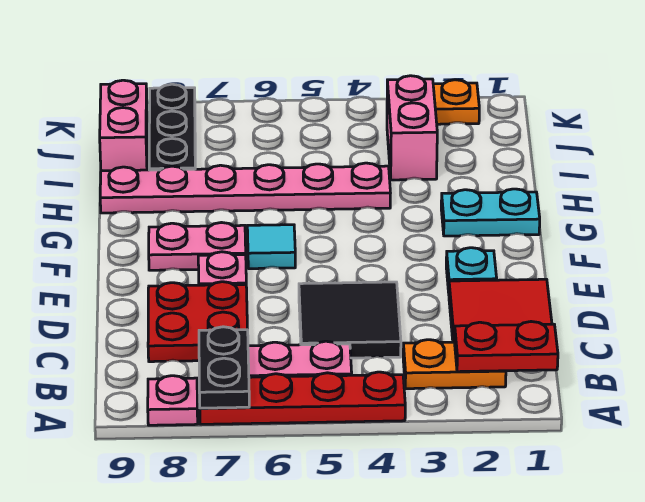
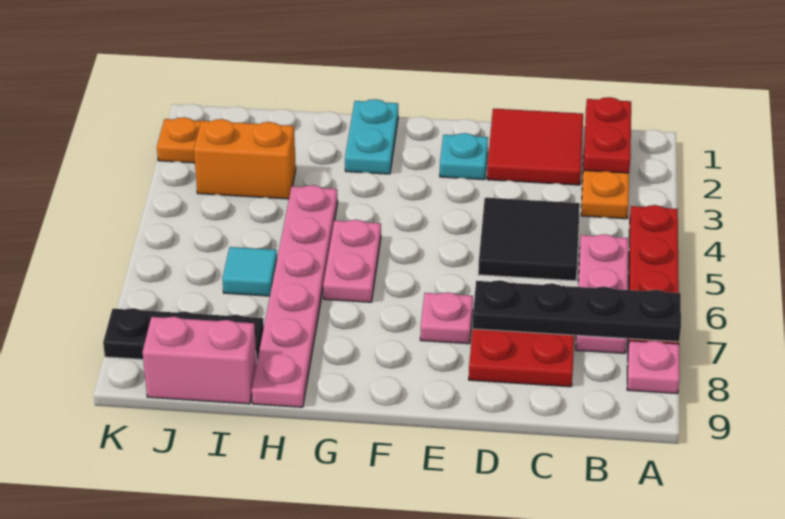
black plate A7:B7 level 2 -> black plate A7:D7 level 2
cyan tile F6 level 1 -> cyan tile I6 level 1
pink plate F7:F8 level 1 -> pink plate G5:G6 level 1
pink brick I3:J3 level 1 -> orange brick I3:J3 level 1

